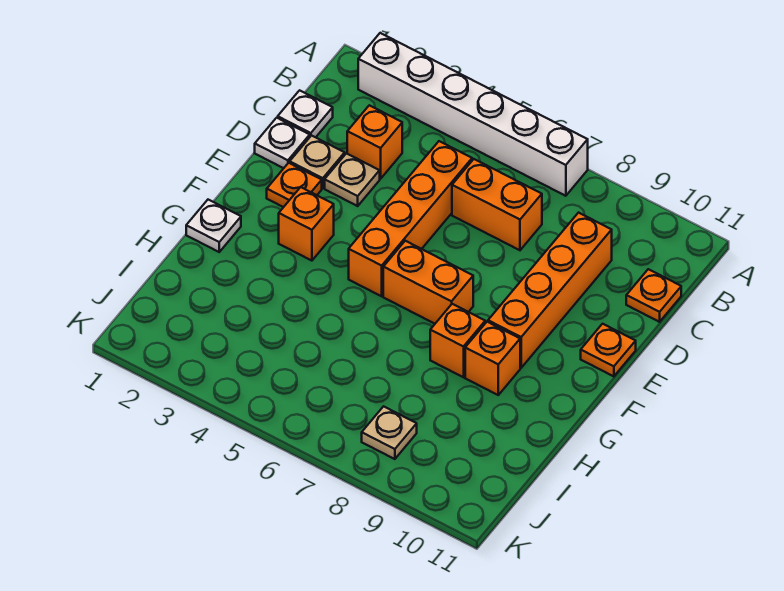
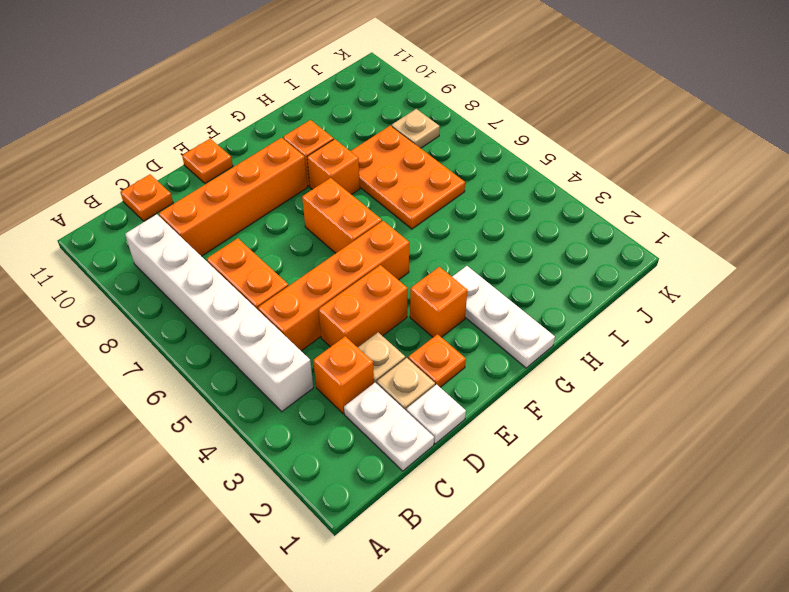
white brick A2:A7 level 1 -> white brick B4:B9 level 1
white plate C1 level 1 -> white plate C1:C2 level 1
none -> orange brick D4:E4 level 1
white plate G1 level 1 -> white plate G1:G3 level 1
none -> orange plate H6:I8 level 1

